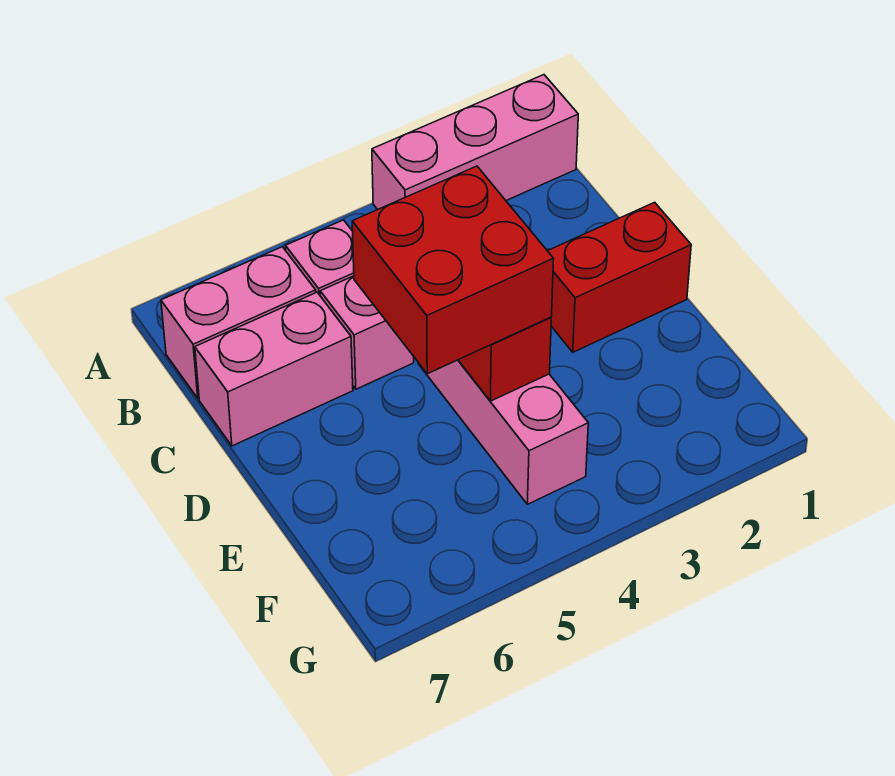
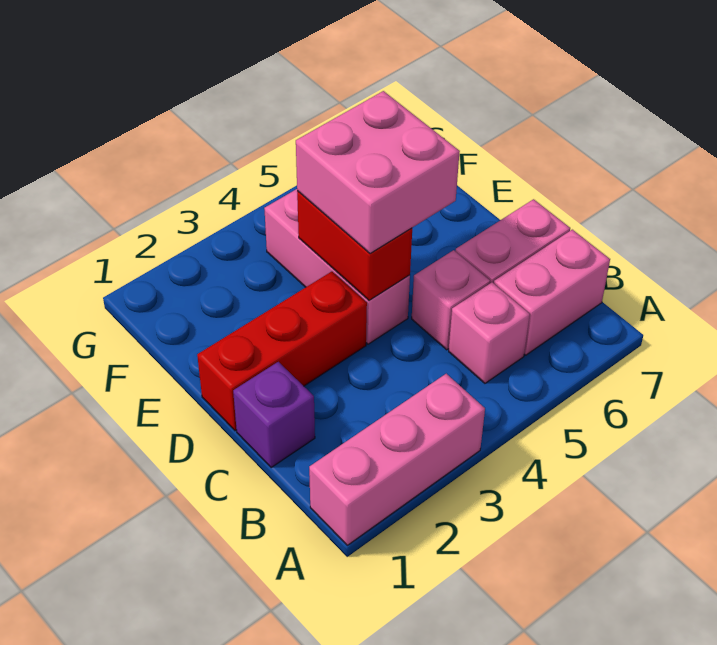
none -> purple brick C1 level 1
red brick D1:D2 level 1 -> red brick D1:D3 level 1
red brick D4:E5 level 3 -> pink brick D4:E5 level 3

